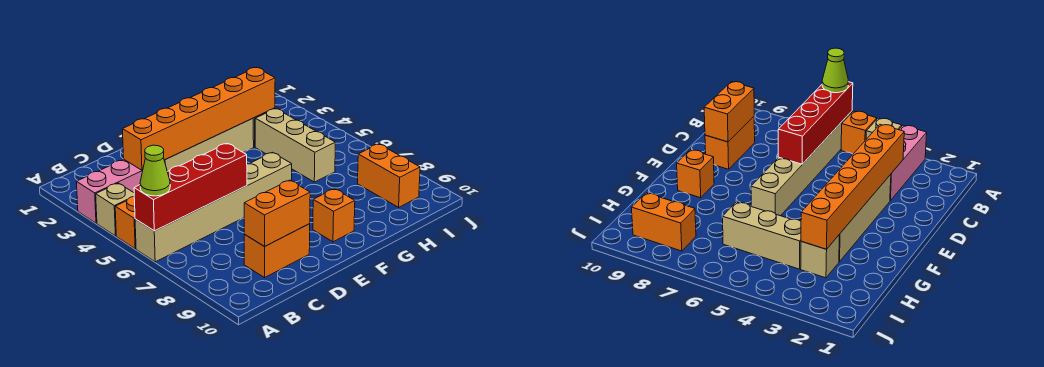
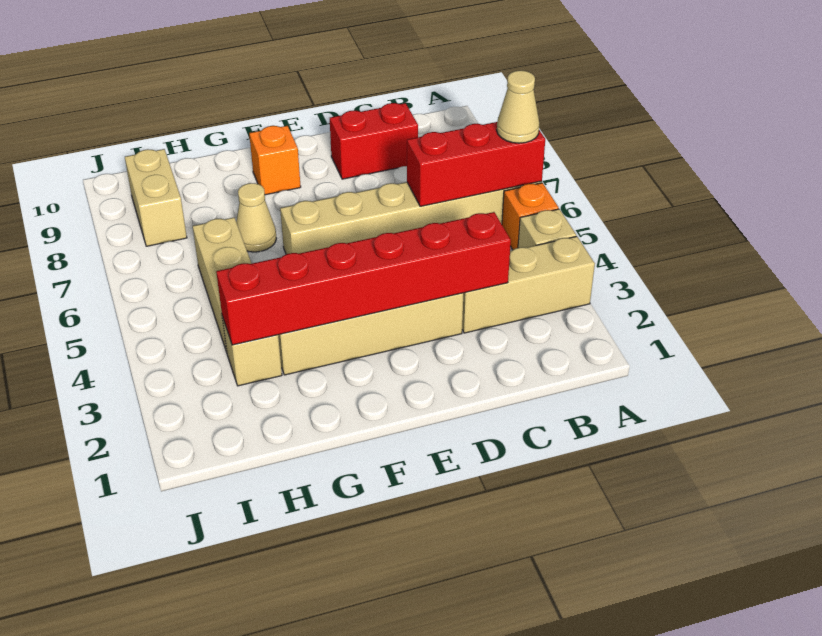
pink brick A3:C3 level 1 -> tan brick A3:C3 level 1
red brick A6:D6 level 2 -> red brick A6:C6 level 2
lime cone A6 level 3 -> tan cone A6 level 3
orange brick C3:H3 level 2 -> red brick C3:H3 level 2
orange brick C9:D9 level 1 -> red brick C9:D9 level 1
orange brick C9:D9 level 2 -> none
none -> tan cone G7 level 1
orange brick I8:I9 level 1 -> tan brick I8:I9 level 1

